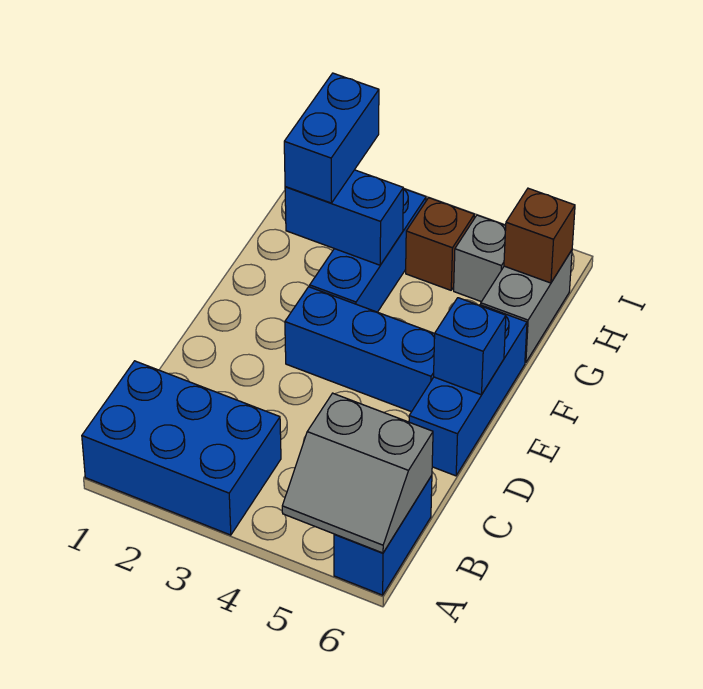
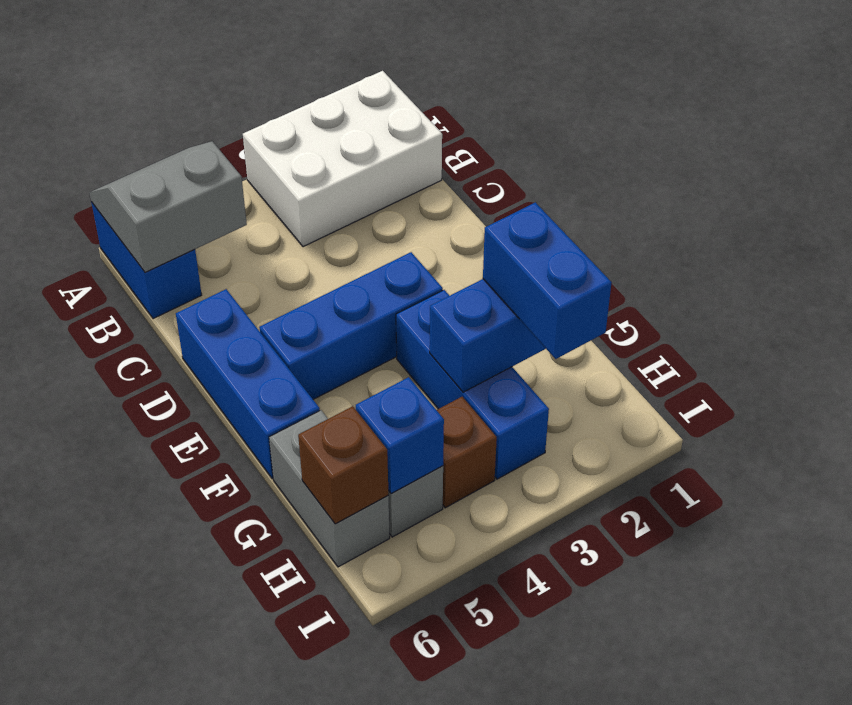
blue brick A1:B3 level 1 -> white brick A1:B3 level 1
blue brick E6 level 2 -> blue brick H5 level 2

